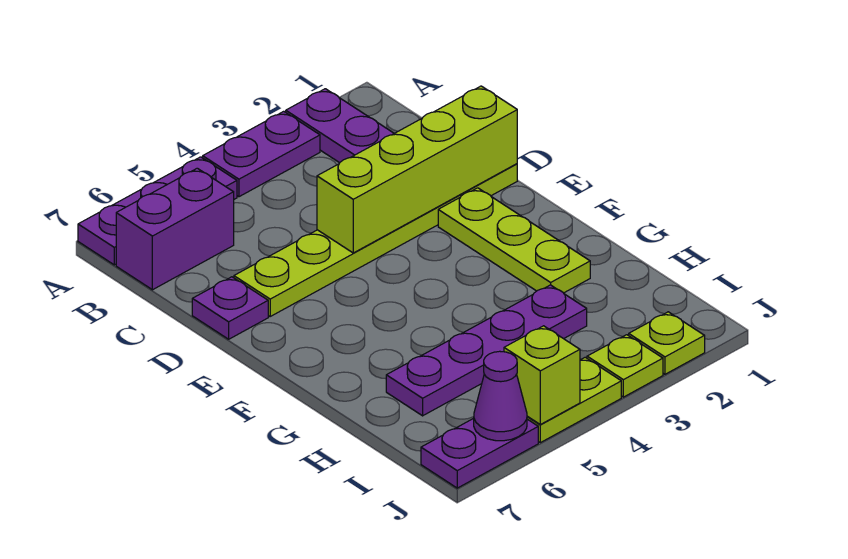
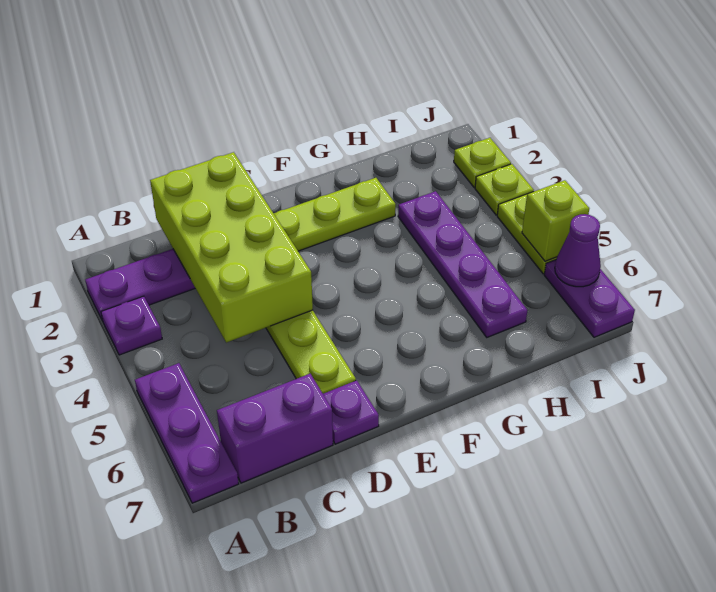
purple plate A3:A4 level 1 -> purple plate A3 level 1
purple brick B6:B7 level 1 -> purple brick B7:C7 level 1
lime brick D1:D4 level 2 -> lime brick C1:D4 level 2

